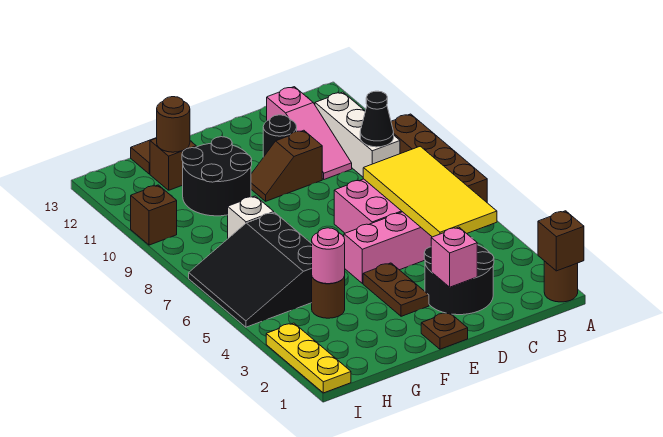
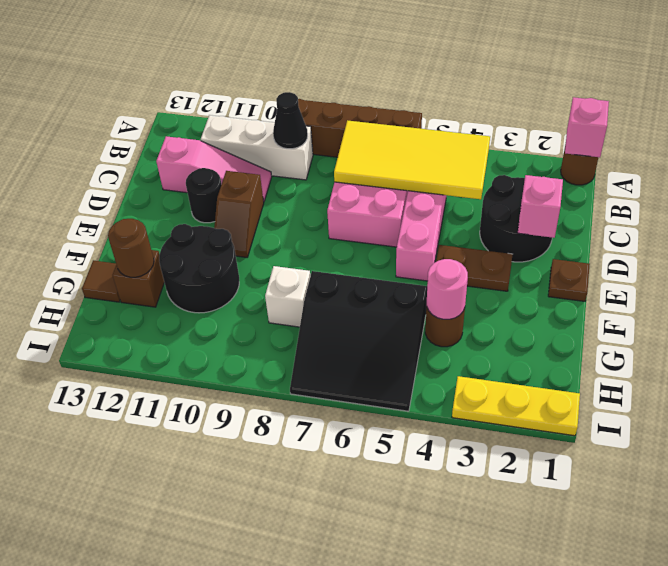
brown brick A1 level 2 -> pink brick A1 level 2
brown brick I10 level 1 -> none

